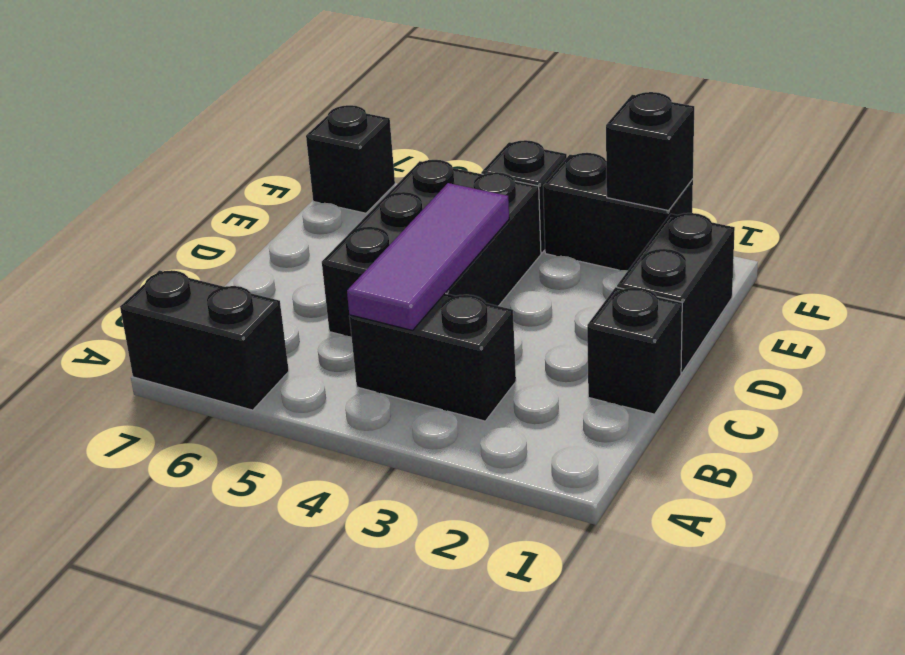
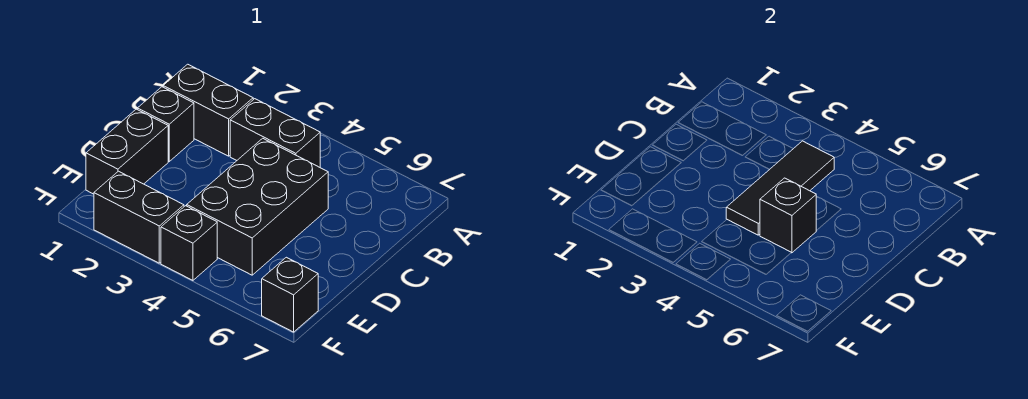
black brick A6:A7 level 1 -> black brick B1:B2 level 1
purple tile B4:D4 level 2 -> black tile B4:D4 level 2
black brick F2 level 2 -> black brick D5 level 2

